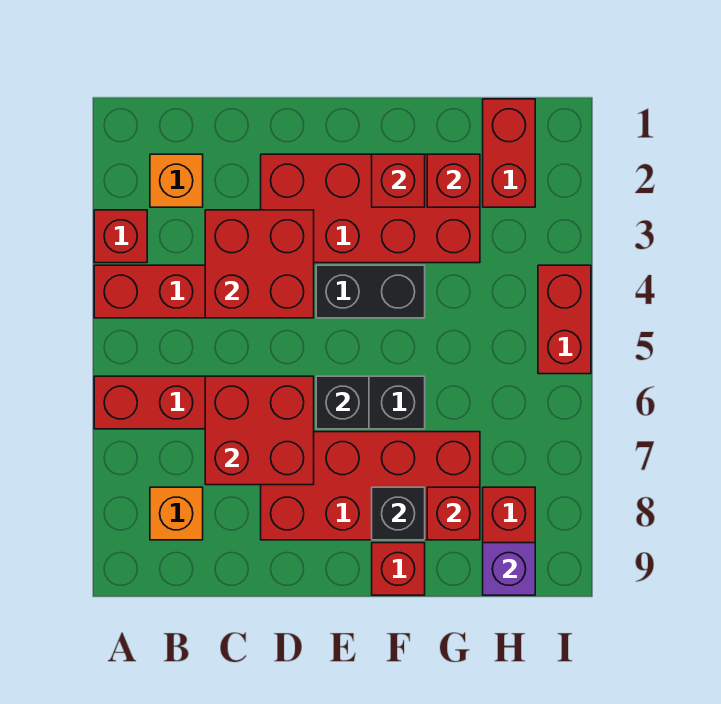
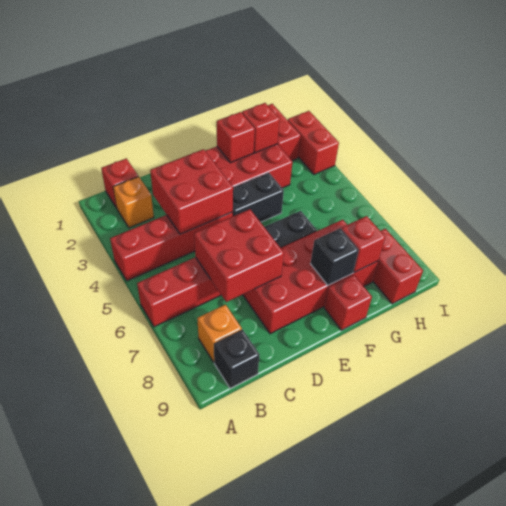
red brick A3 level 1 -> red brick B1 level 1
black brick E6 level 2 -> black brick B9 level 1
purple brick H9 level 2 -> none
red brick I4:I5 level 1 -> red brick I2:I3 level 1

